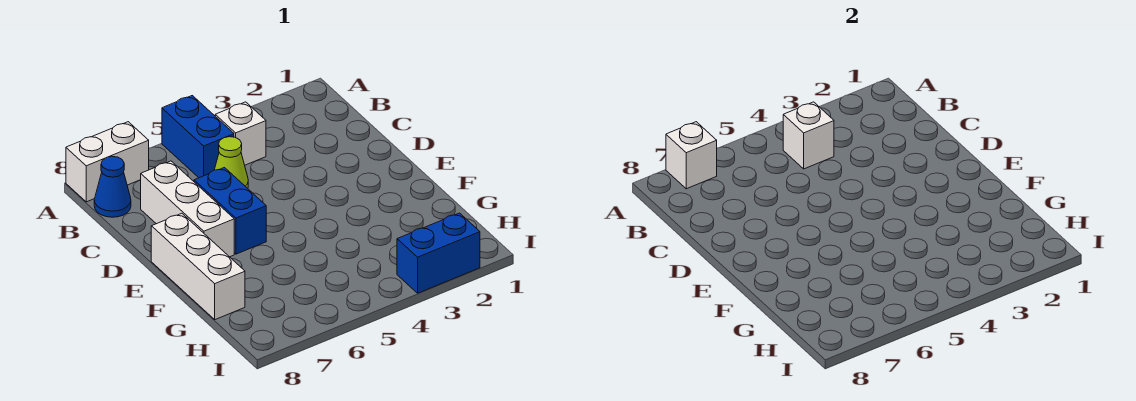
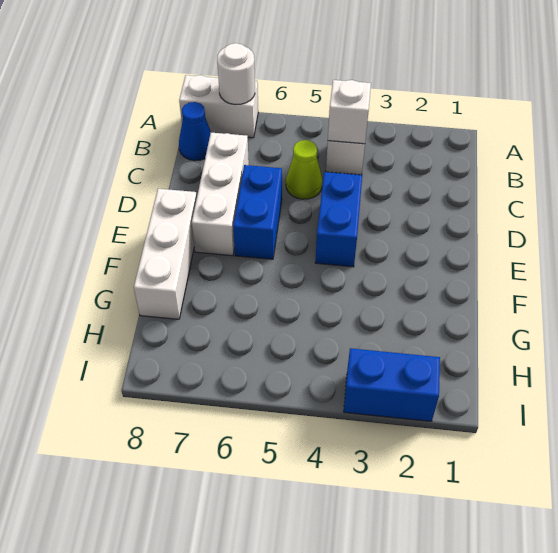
blue brick A5:B5 level 1 -> blue brick D4:E4 level 1
white brick A7 level 2 -> white round brick A7 level 2

